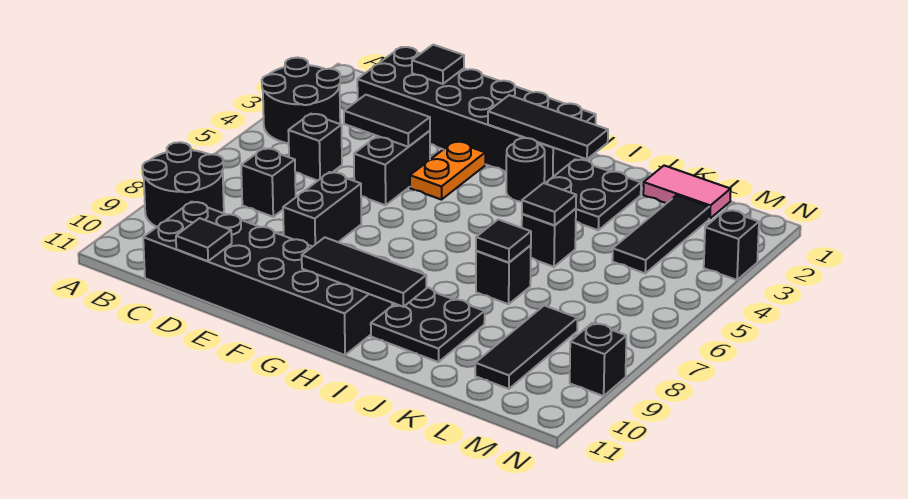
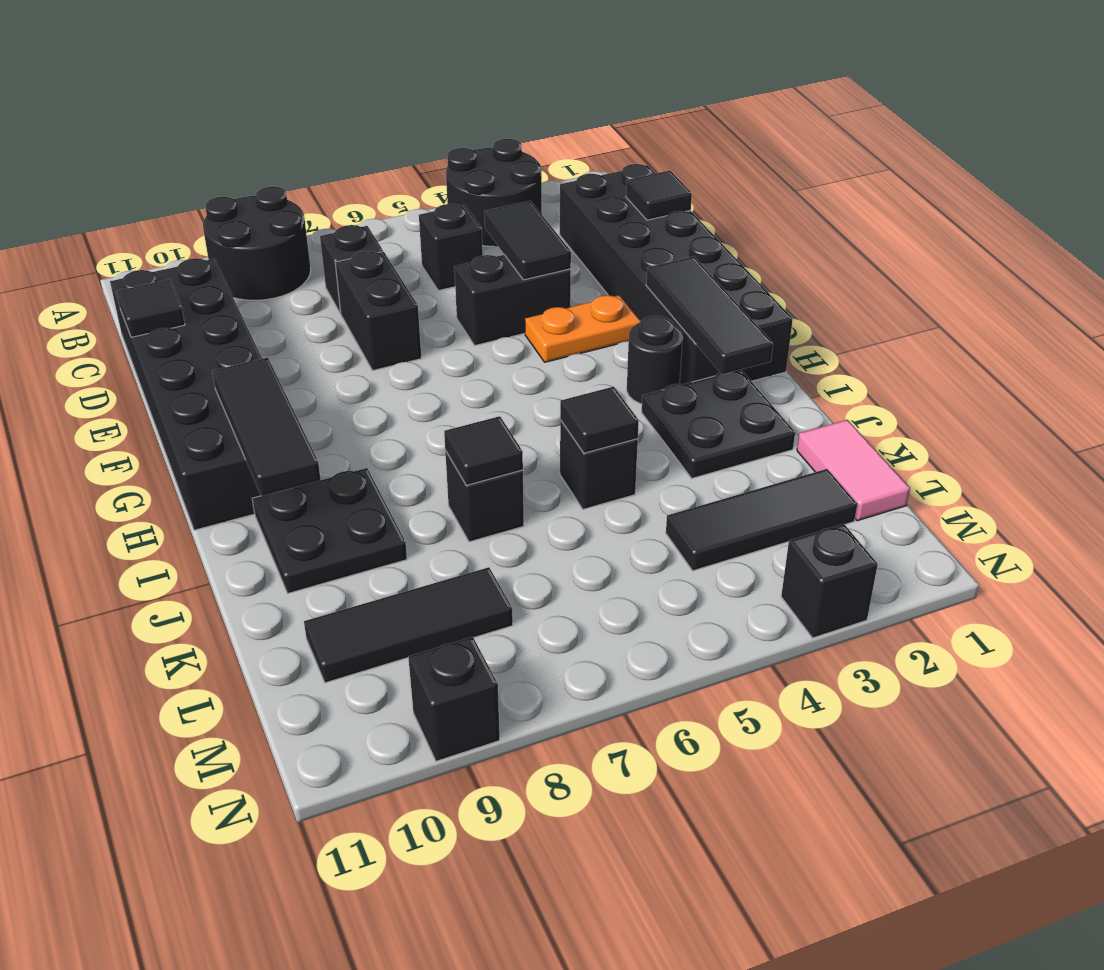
black brick E7:E8 level 1 -> black brick D7:E7 level 1

